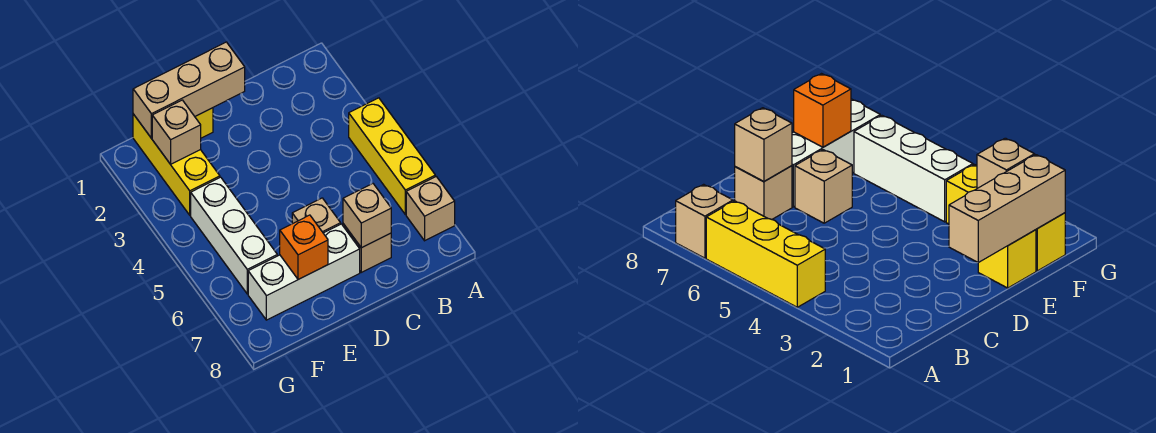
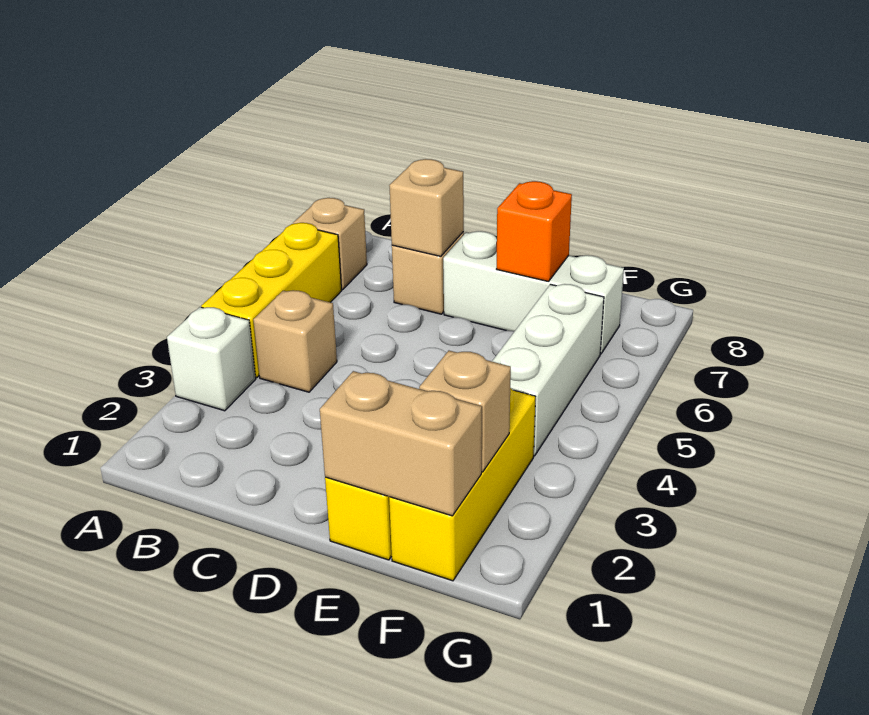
none -> white brick A3 level 1
tan brick D1:F1 level 2 -> tan brick E1:F1 level 2
tan brick D6 level 1 -> tan brick B4 level 1

